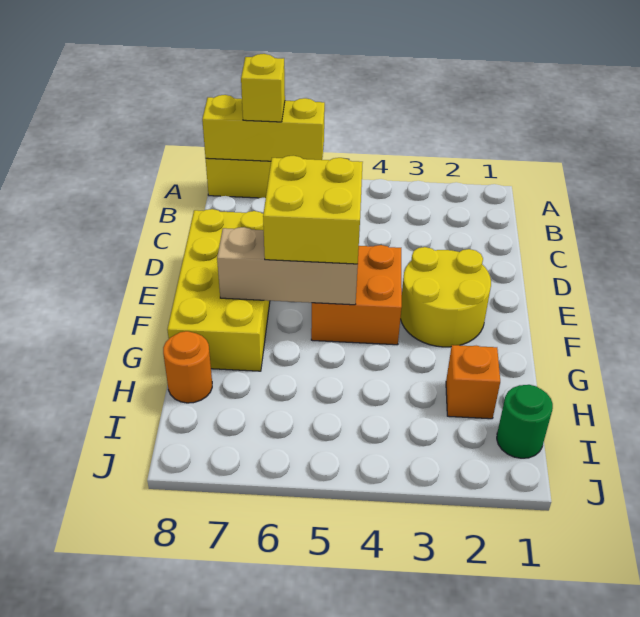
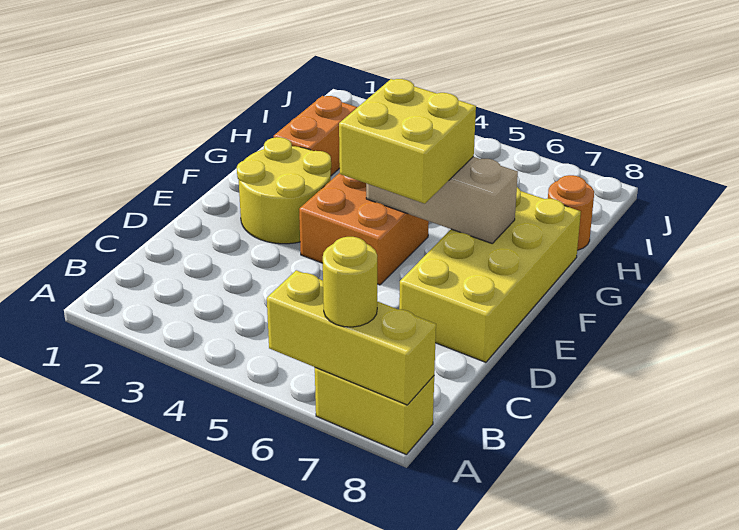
yellow brick A7 level 3 -> yellow round brick A7 level 3
orange brick H2 level 1 -> orange brick G2:H2 level 1
green round brick I1 level 1 -> none

